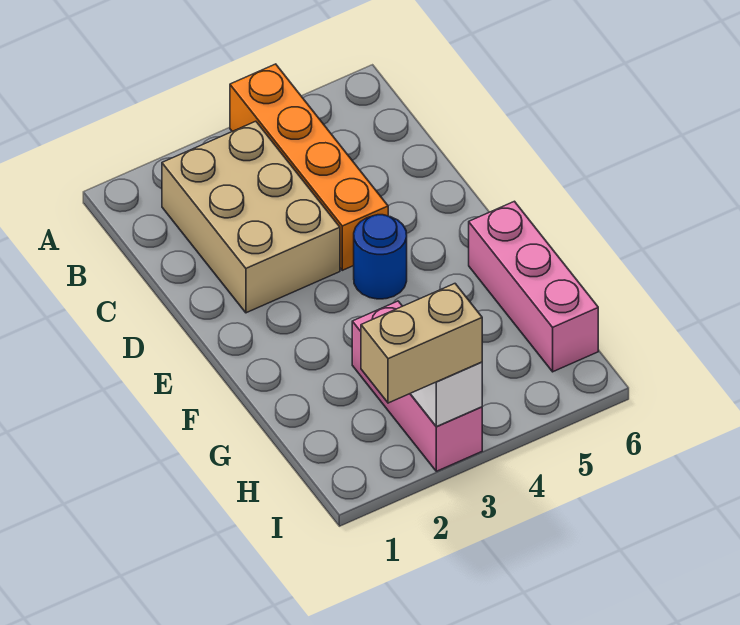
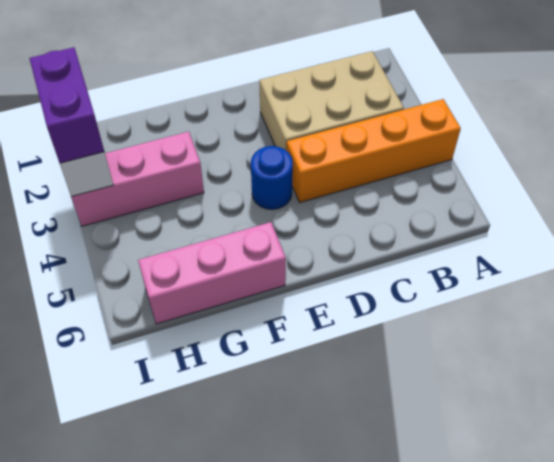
tan brick I2:I3 level 3 -> purple brick I2:I3 level 3

